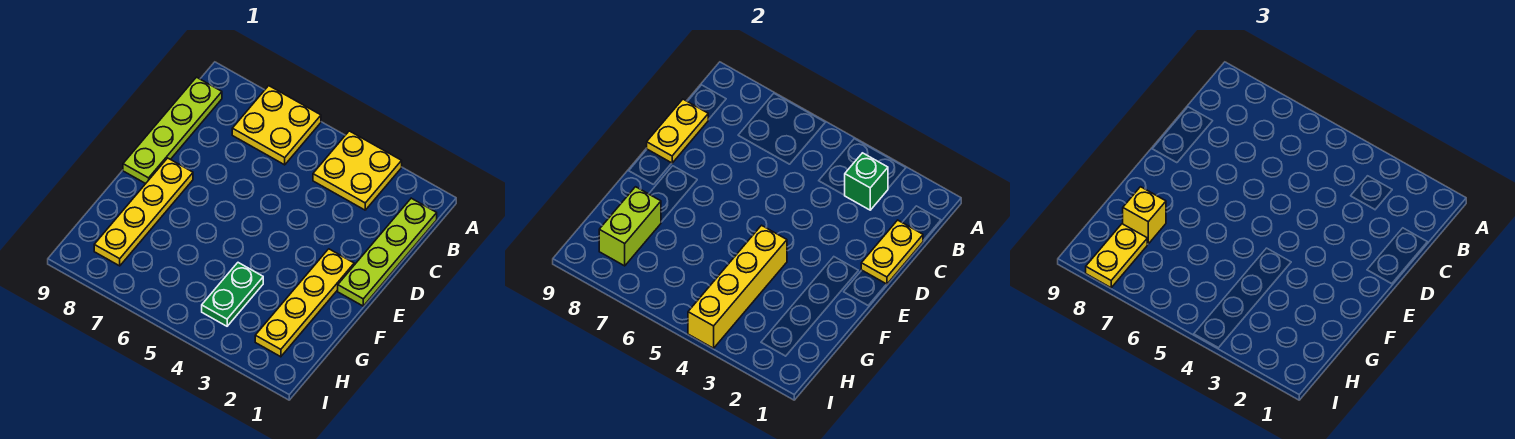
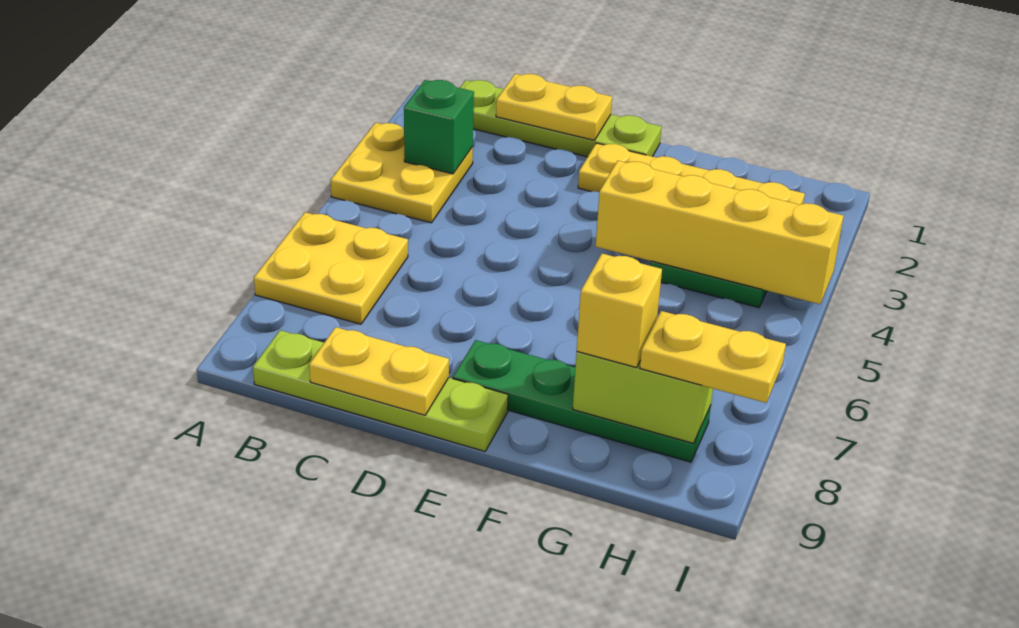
yellow plate E8:H8 level 1 -> green plate E8:H8 level 1

